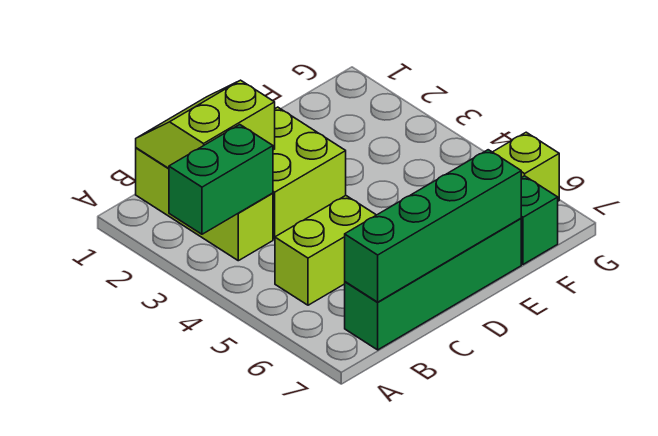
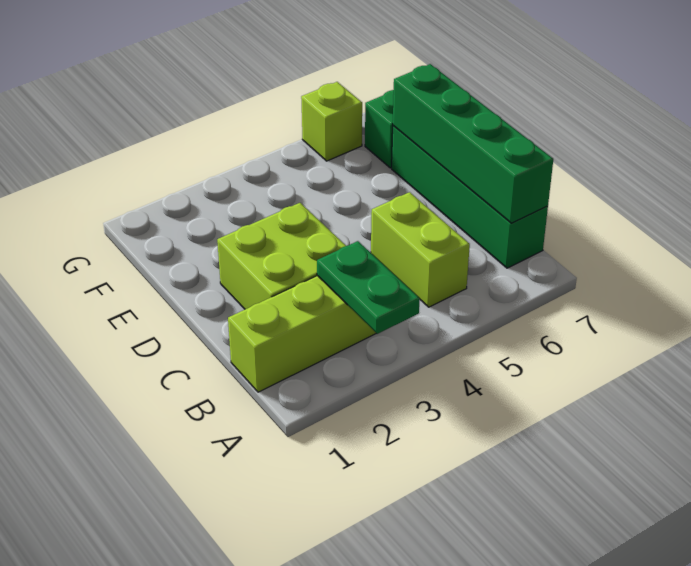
green brick A3:B3 level 2 -> green plate A3:B3 level 2
lime slope B1:C2 level 2 top 2 -> none

